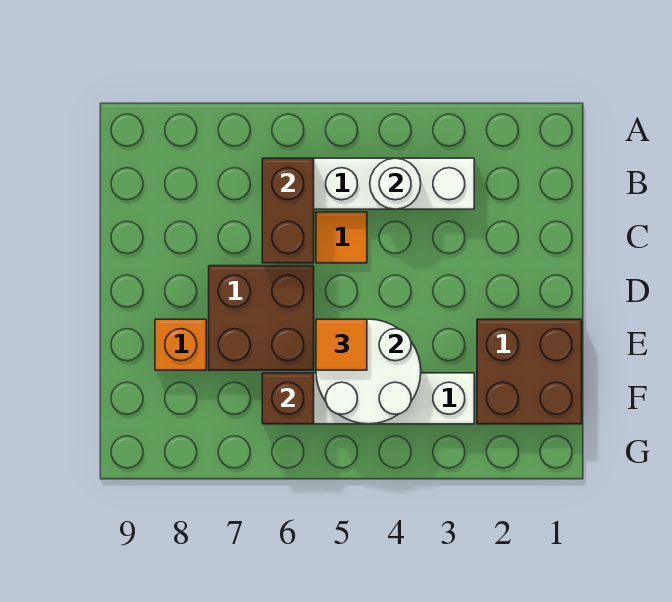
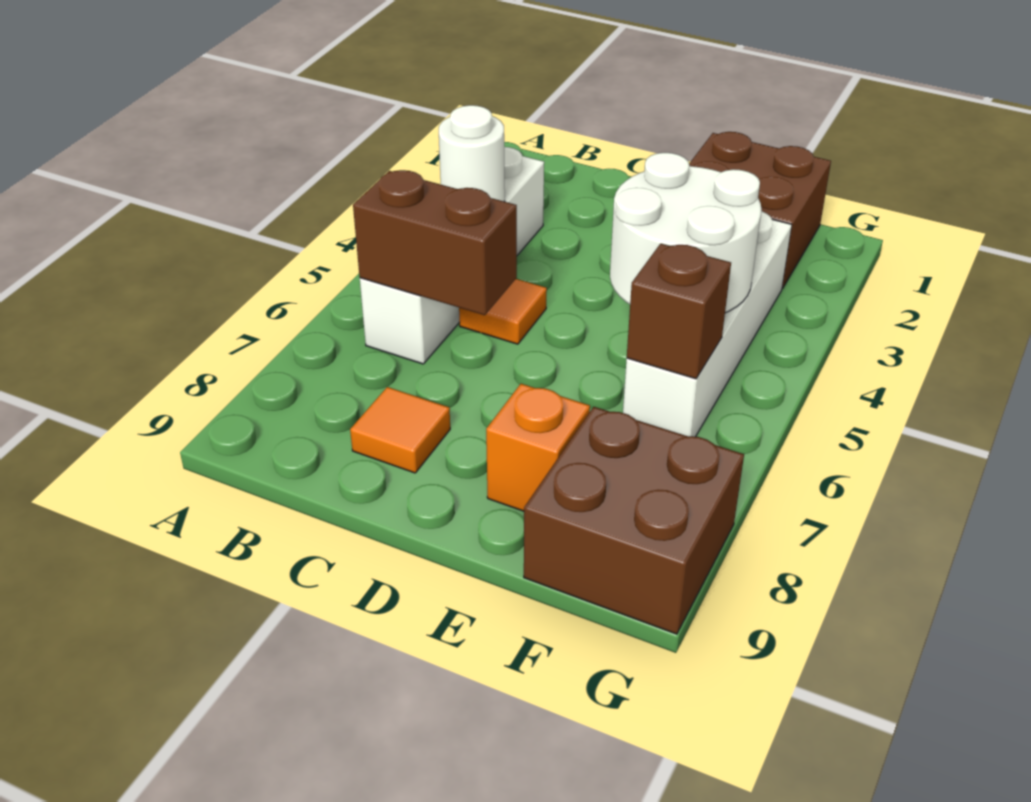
brown brick D6:E7 level 1 -> brown brick F8:G9 level 1
orange tile E5 level 3 -> orange tile C8 level 1

